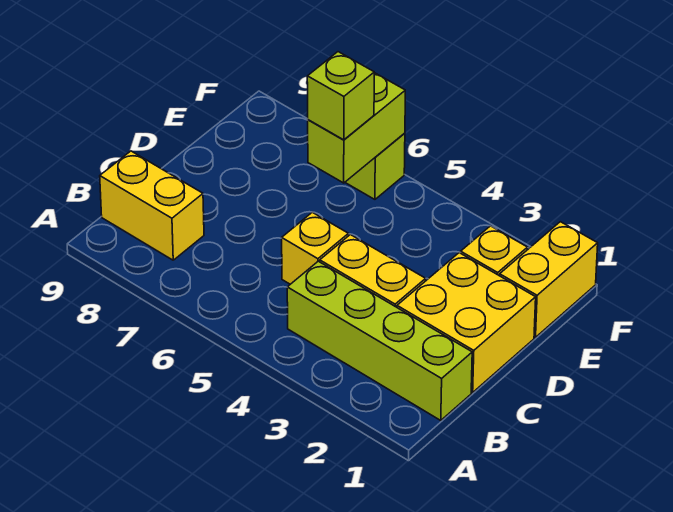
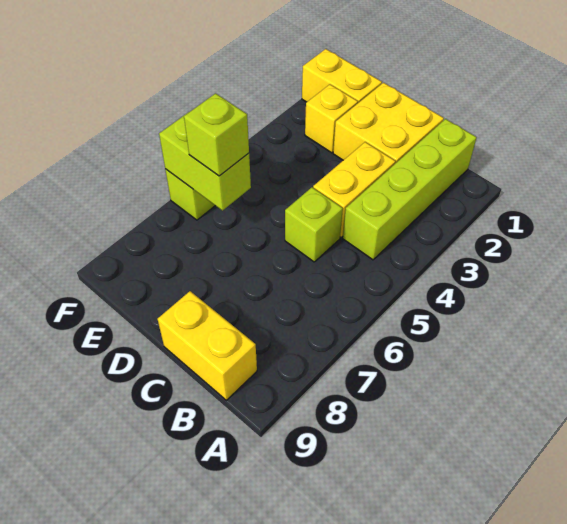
yellow brick B8:B9 level 1 -> yellow brick B9:C9 level 1
yellow brick C5 level 1 -> lime brick C5 level 1

